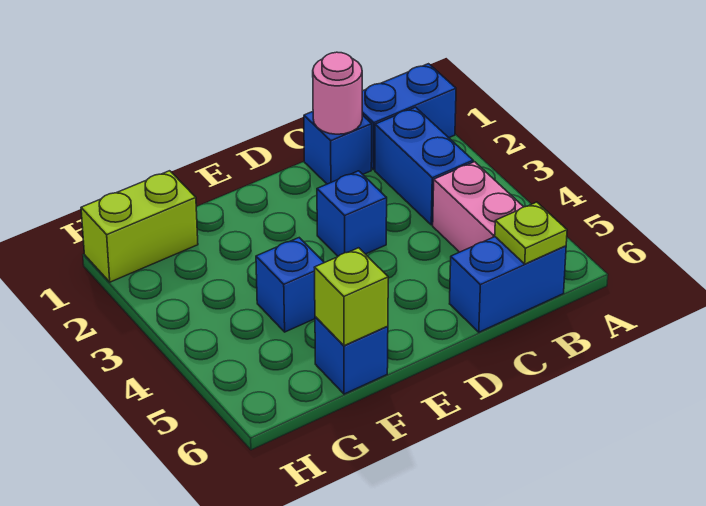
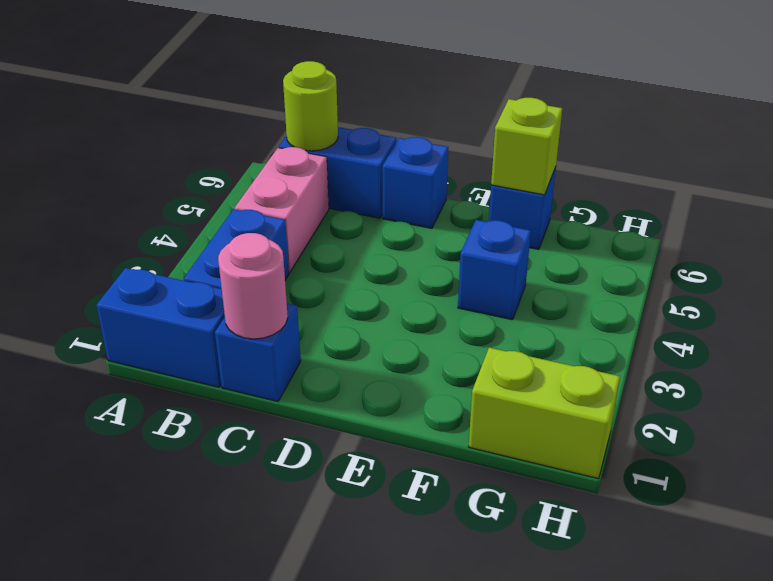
lime plate B6 level 2 -> lime round brick B6 level 2
blue brick D3 level 1 -> blue brick D6 level 1

